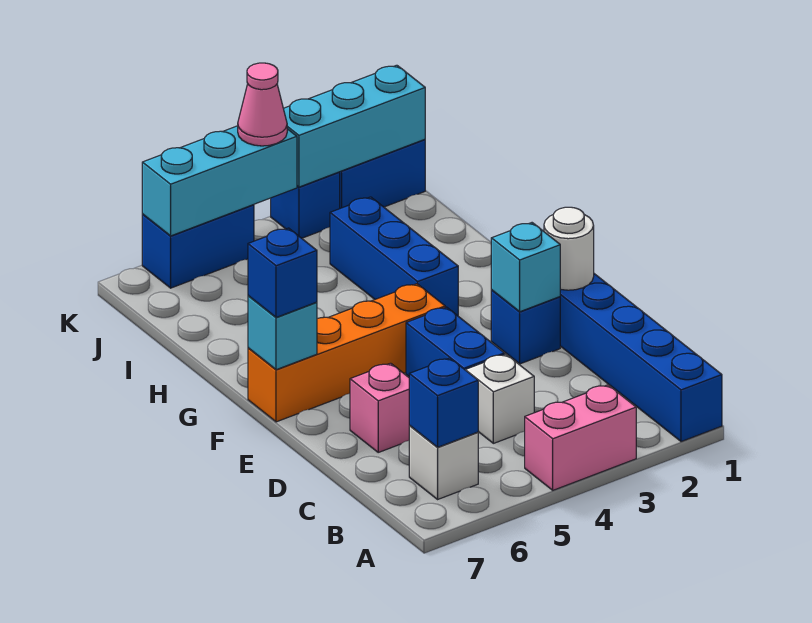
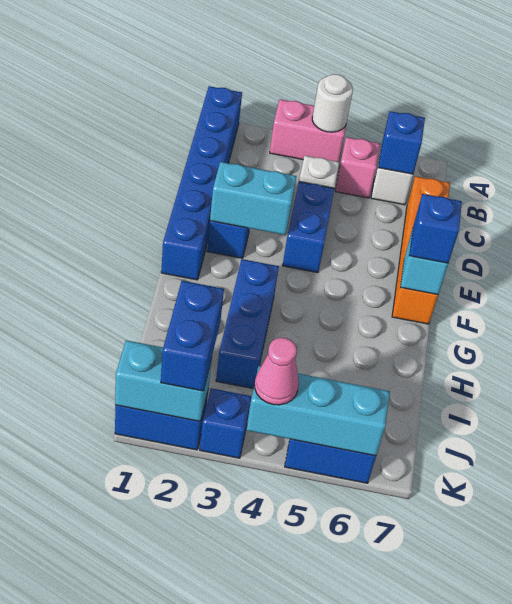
pink brick D6 level 1 -> pink brick B5 level 1
white round brick E1 level 2 -> white round brick A4 level 2
cyan brick E2 level 2 -> cyan brick E2:E3 level 2
orange brick F4:F7 level 1 -> orange brick C7:F7 level 1
none -> blue brick J2:K2 level 3
cyan brick K1:K3 level 2 -> cyan brick K1:K2 level 2

